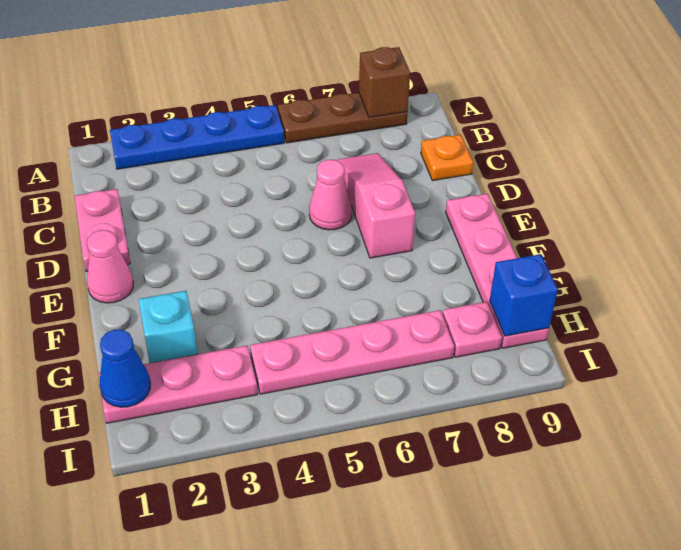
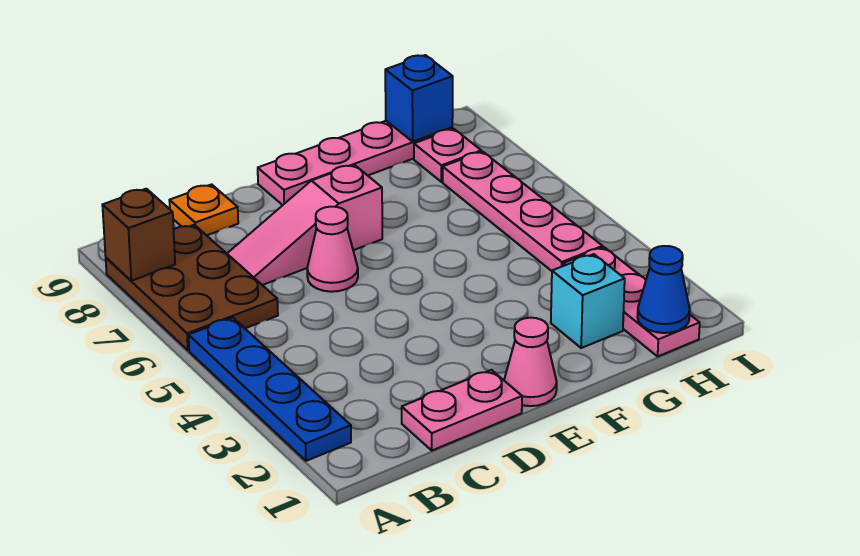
brown plate A6:A8 level 1 -> brown plate A6:B8 level 1

